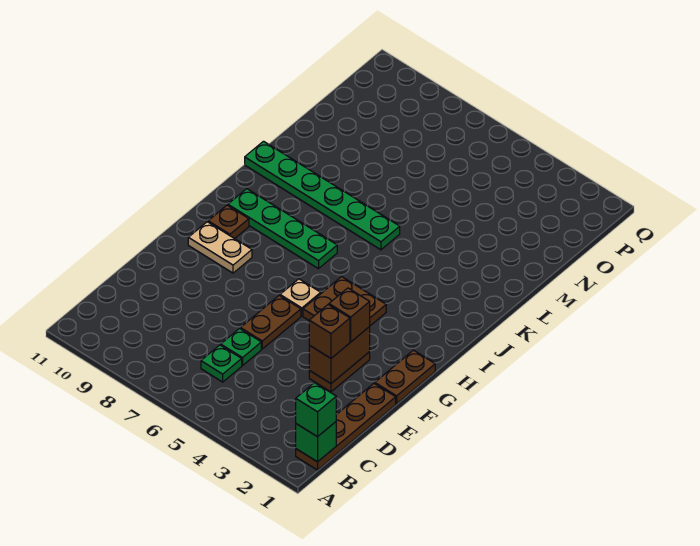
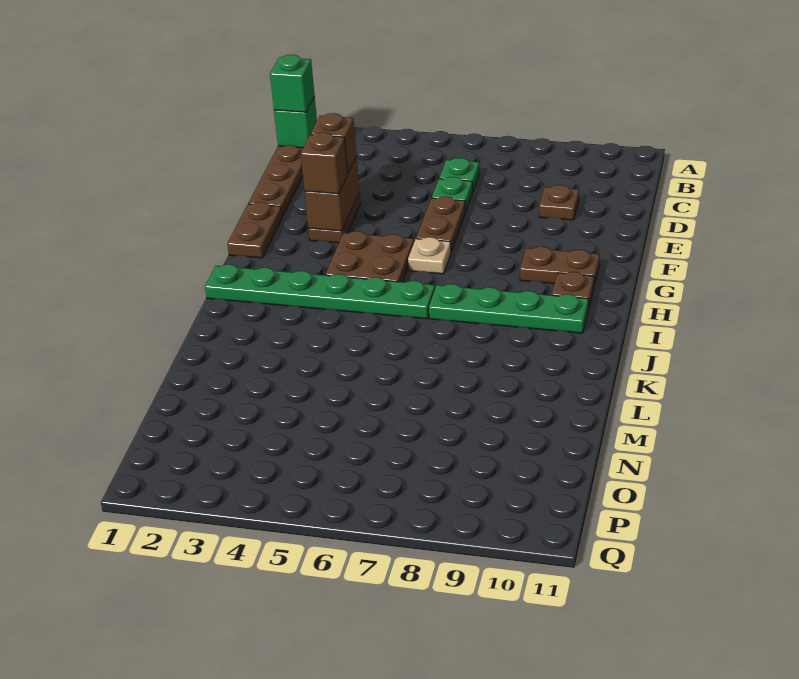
none -> brown plate D9 level 1
tan plate G9:G10 level 1 -> brown plate G9:G10 level 1
green plate K6:K11 level 1 -> green plate I1:I6 level 1

